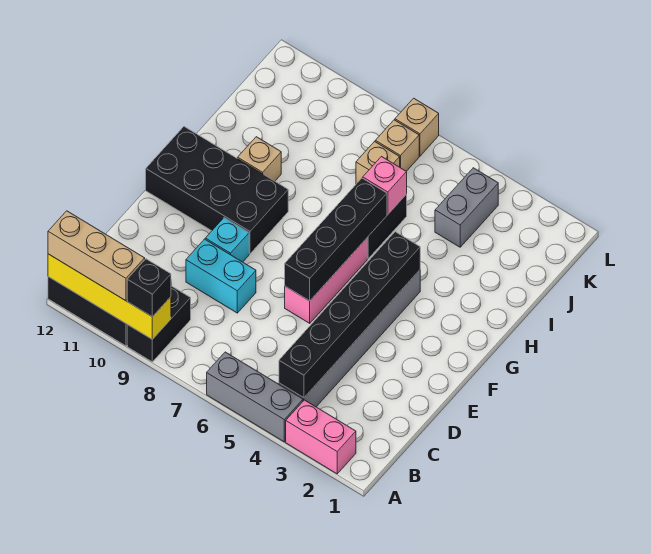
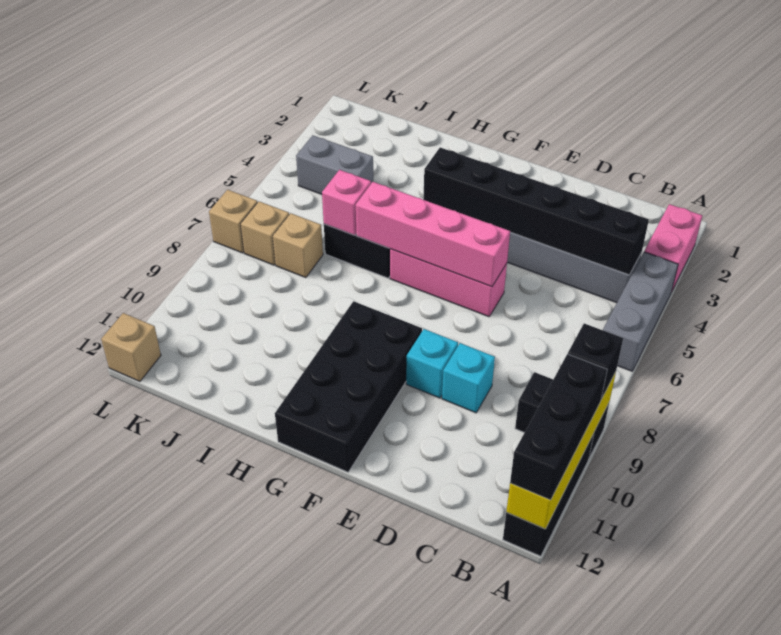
tan brick A10:A12 level 3 -> black brick A10:A12 level 3
cyan brick D8:D9 level 1 -> cyan brick D9 level 1
black brick E6:H6 level 2 -> pink brick E6:H6 level 2
tan brick H10 level 1 -> tan brick L12 level 1

